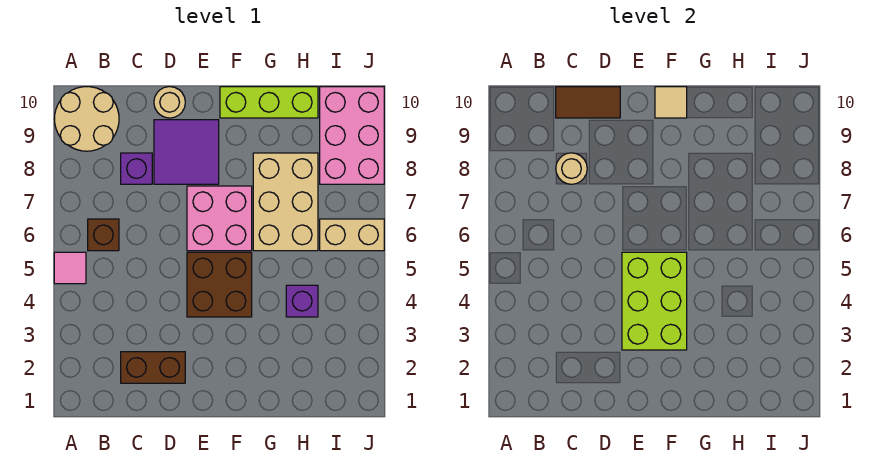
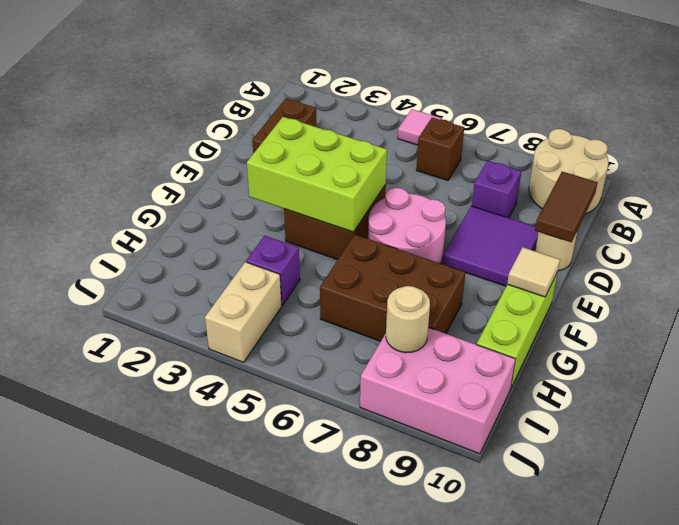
tan round brick C8 level 2 -> tan round brick I8 level 2
pink brick E6:F7 level 1 -> pink round brick E6:F7 level 1
tan brick G6:H8 level 1 -> brown brick G6:H8 level 1
tan brick I6:J6 level 1 -> tan brick I4:J4 level 1

